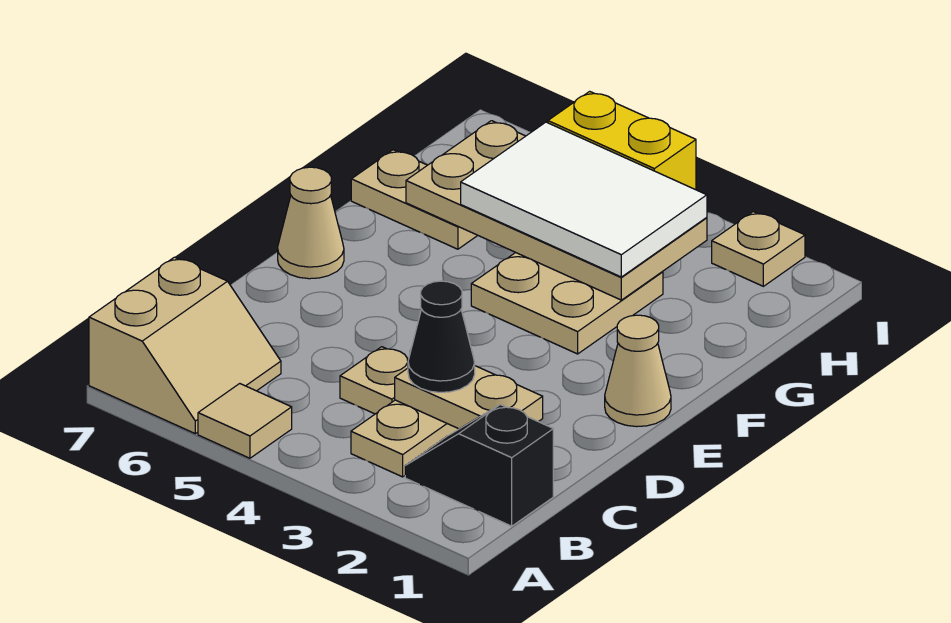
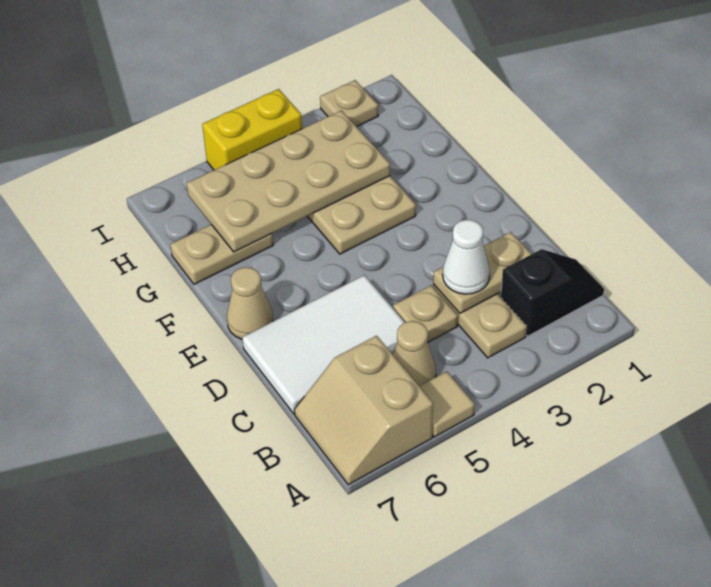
tan slope A6:B7 level 1 top 7 -> tan slope A6:B7 level 1 top 6
black slope B1:B2 level 1 top 1 -> black slope B1:B2 level 1 top 2
black cone C3 level 3 -> white cone C3 level 3
tan cone E1 level 1 -> tan cone B5 level 1
white tile G3:H5 level 3 -> white tile C5:D7 level 1

